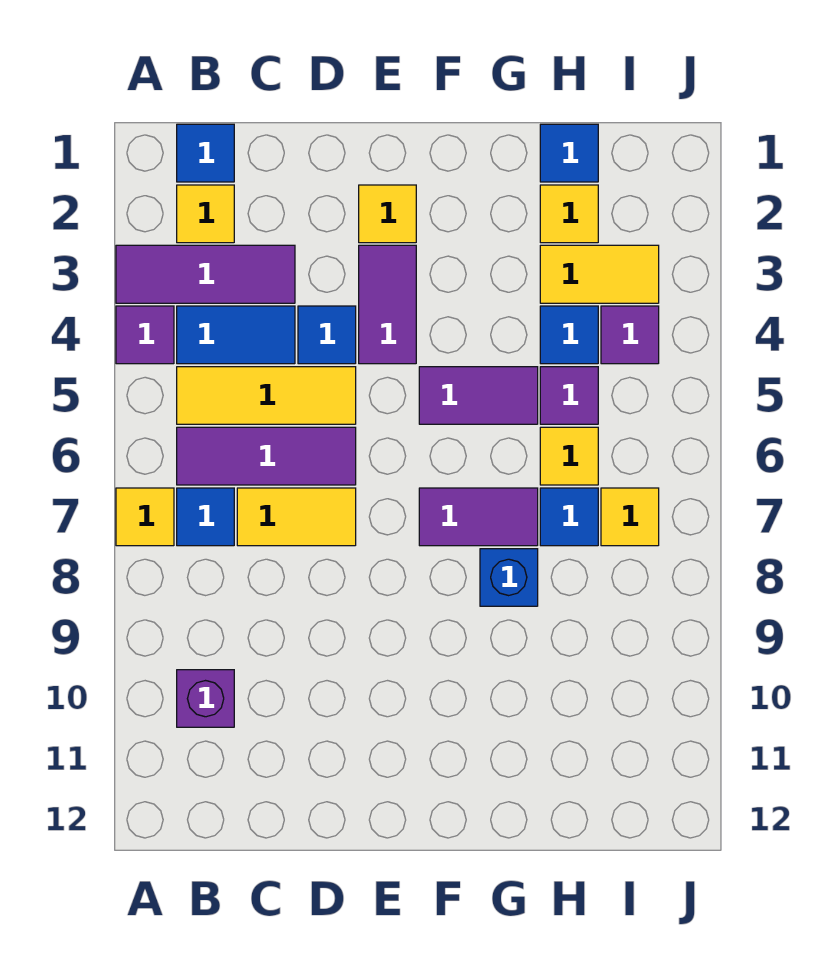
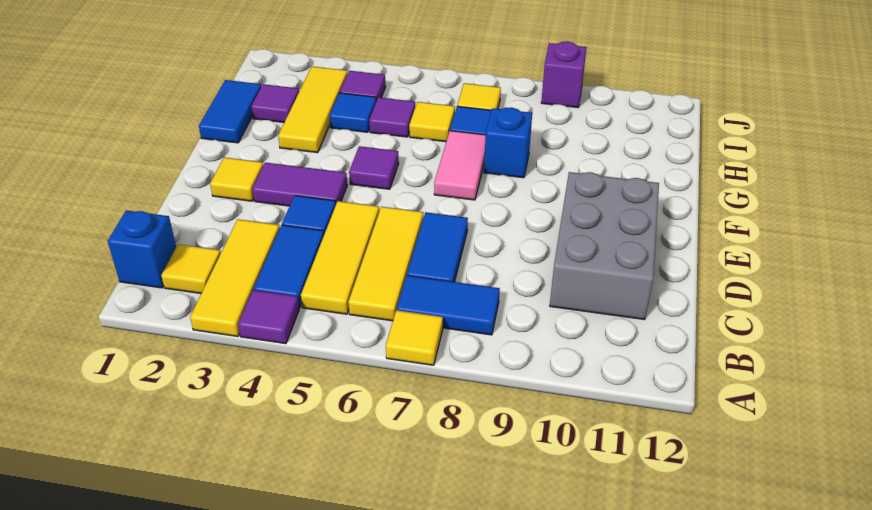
purple tile A3:C3 level 1 -> yellow tile A3:C3 level 1
blue tile B1 level 1 -> blue brick B1 level 1
purple tile B6:D6 level 1 -> yellow tile B6:D6 level 1
blue tile B7 level 1 -> blue tile B7:B8 level 1
purple brick B10 level 1 -> purple brick J9 level 1
yellow tile C7:D7 level 1 -> blue tile C7:D7 level 1
none -> grey brick C10:E11 level 1
purple tile F5:G5 level 1 -> purple tile F5 level 1
purple tile F7:G7 level 1 -> pink tile F7:G7 level 1
blue tile H1 level 1 -> blue tile G1:H1 level 1
yellow tile H2 level 1 -> purple tile H2 level 1
yellow tile H3:I3 level 1 -> yellow tile G3:I3 level 1

